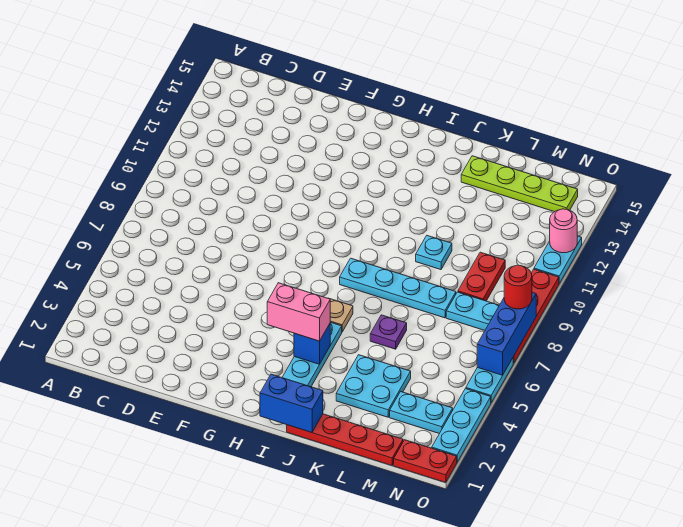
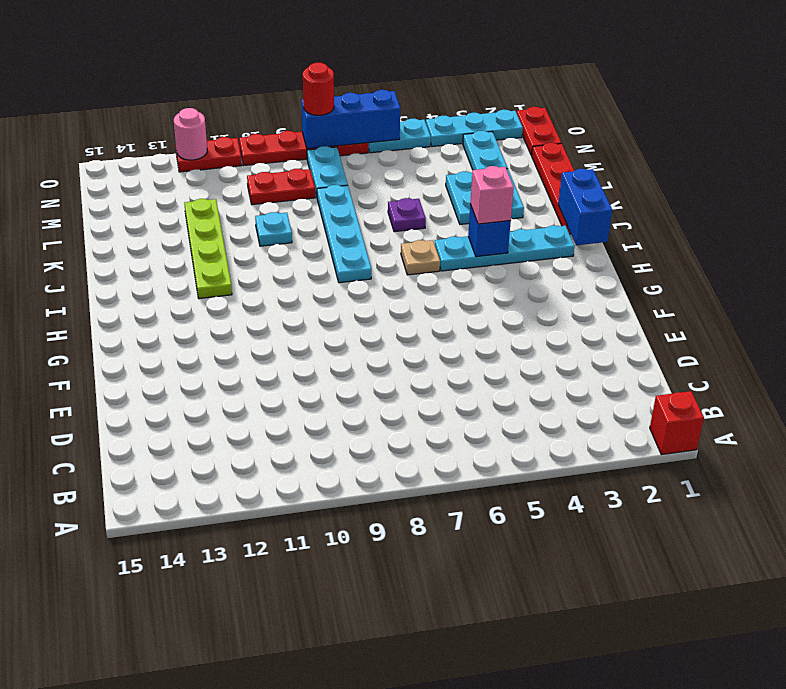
none -> red brick A1 level 1
pink brick H4:I4 level 3 -> pink brick I4 level 3
lime plate K14:N14 level 1 -> lime plate I12:L12 level 1
cyan plate O11:O12 level 1 -> red plate O11:O12 level 1

